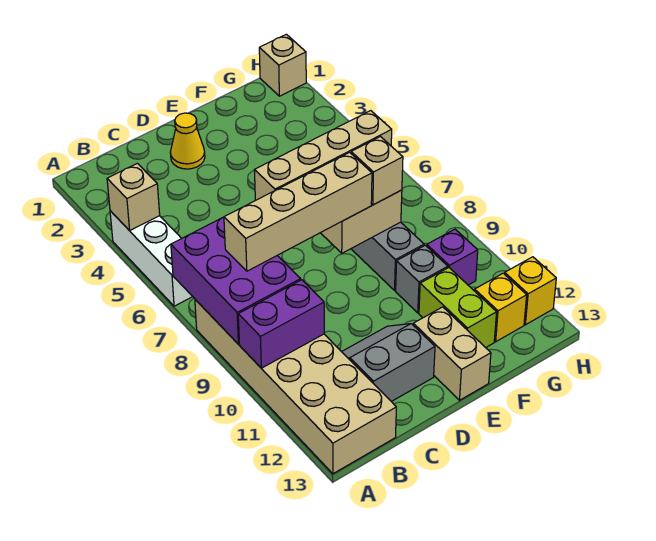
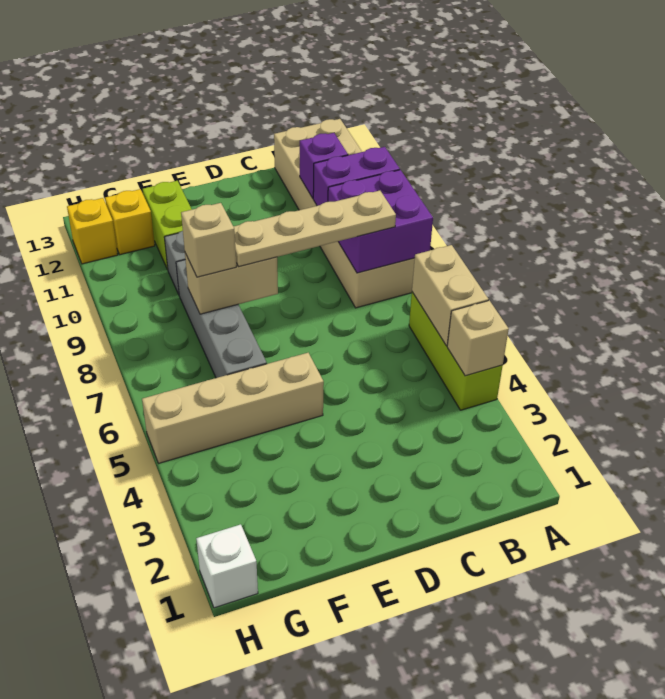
white brick A4:A6 level 1 -> lime brick A4:A6 level 1
purple brick A7:B9 level 2 -> purple brick A8:B9 level 2
tan brick B8:E8 level 3 -> tan plate B8:E8 level 3
grey slope C11:D12 level 1 top 12 -> none
yellow cone D2 level 1 -> none
tan brick E12:E13 level 1 -> tan brick A5:A6 level 2
purple brick G10 level 1 -> purple brick B11 level 2
tan brick H1 level 1 -> white brick H1 level 1

